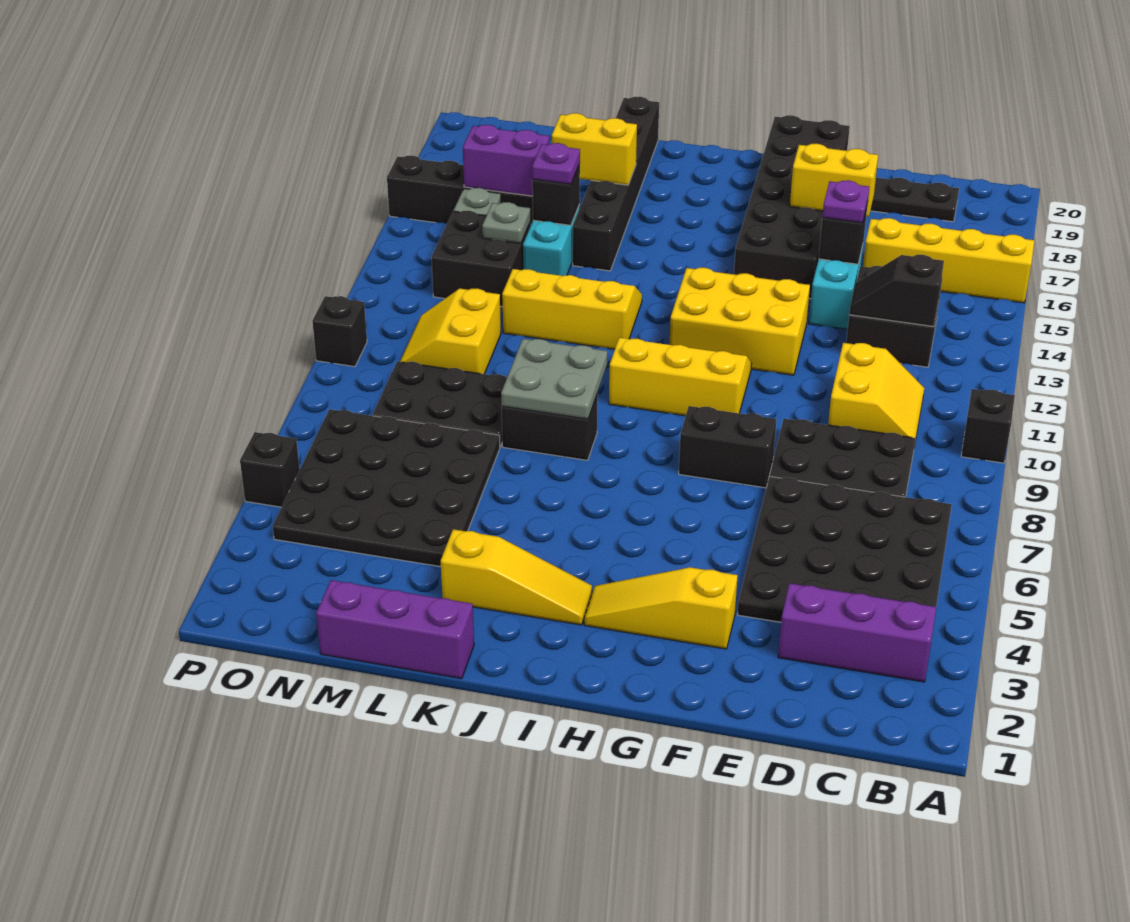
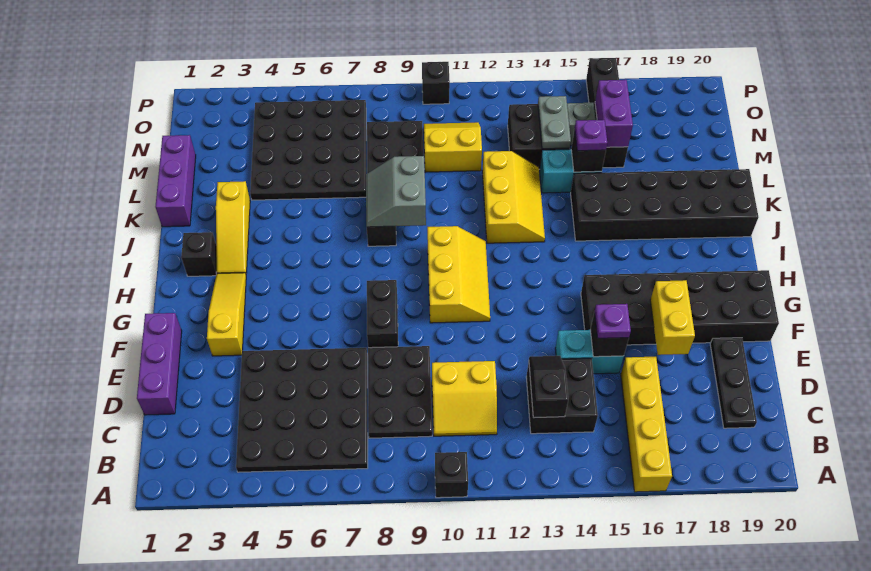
purple brick B3:D3 level 1 -> purple brick D1:F1 level 1
yellow brick F12:H13 level 1 -> none
grey plate J8:K9 level 2 -> grey slope J8:K9 level 2 top 9
black brick K15:K20 level 1 -> black brick J15:K20 level 1
yellow brick K17:L17 level 2 -> none
grey plate M14 level 2 -> grey plate M14:N14 level 2
black brick P5 level 1 -> black brick I2 level 1

